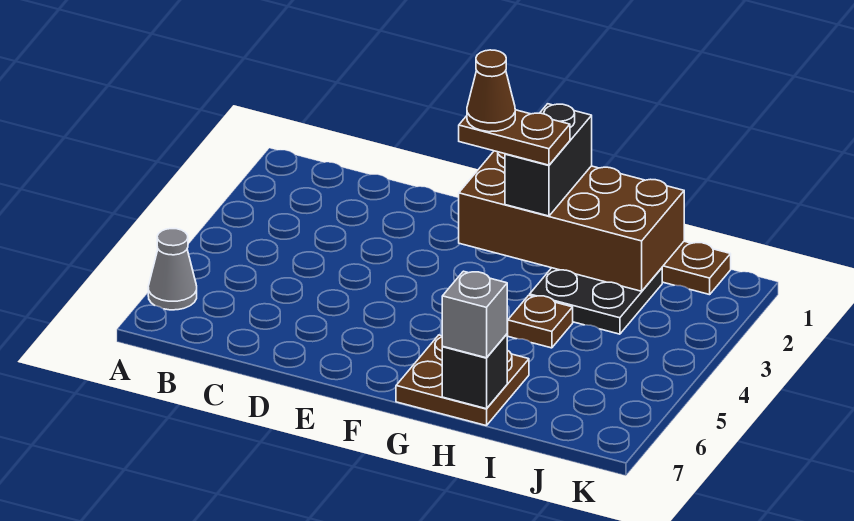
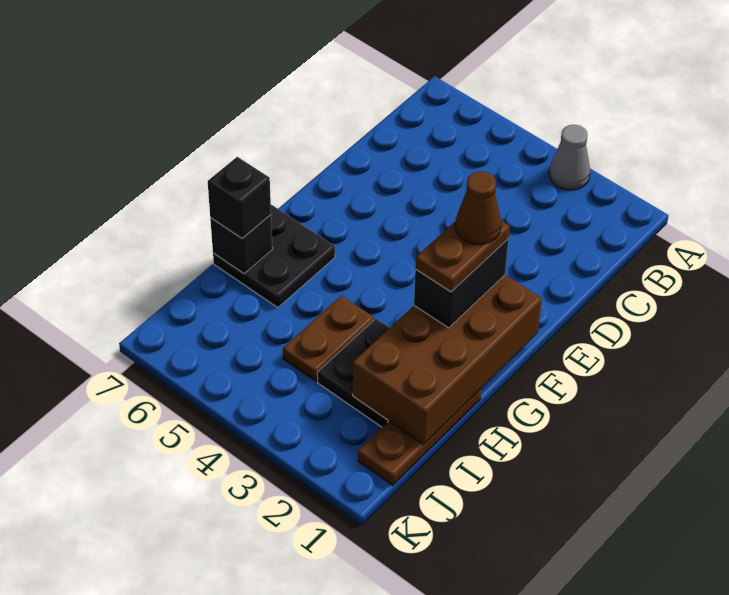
grey cone A6 level 1 -> grey cone A3 level 1
black brick G1:G2 level 3 -> black brick F2:G2 level 3
brown plate G6:H7 level 1 -> black plate G6:H7 level 1
brown plate H4 level 1 -> brown plate H4:I4 level 1
grey brick H7 level 3 -> black brick H7 level 3

